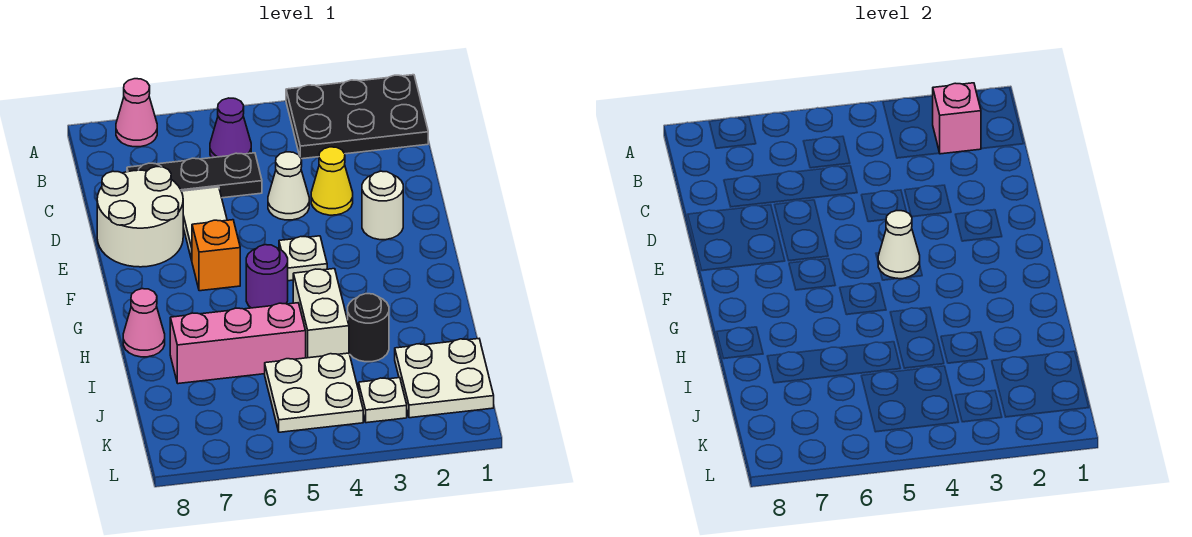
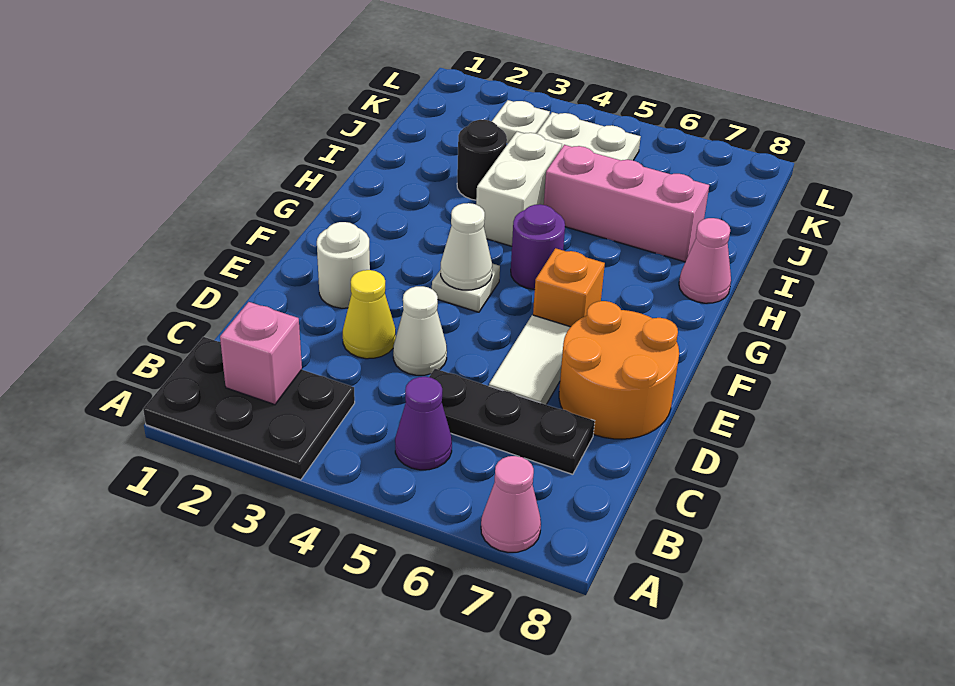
white round brick D7:E8 level 1 -> orange round brick D7:E8 level 1
white plate J1:K2 level 1 -> none

